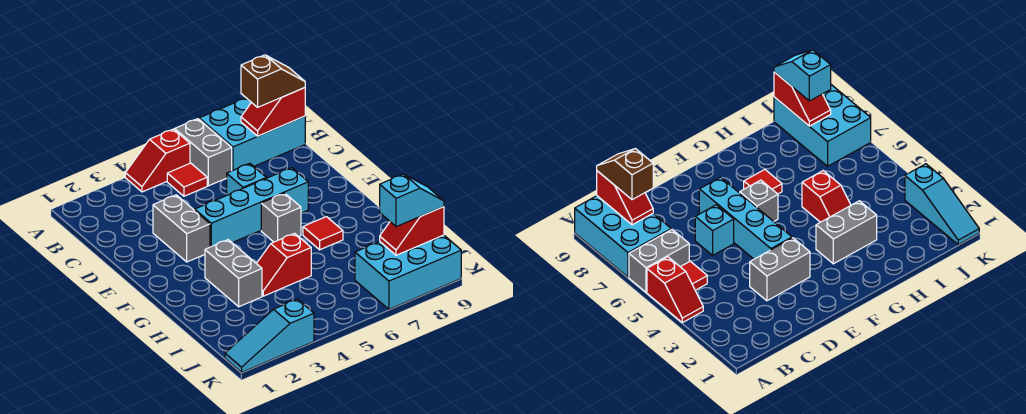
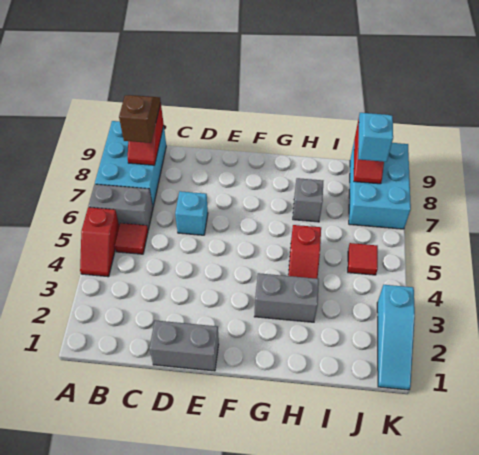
grey brick D3:E3 level 1 -> grey brick D1:E1 level 1
cyan brick E4:E7 level 1 -> none
grey brick F6 level 1 -> grey brick H7 level 1
red tile G7 level 1 -> red tile J5 level 1

